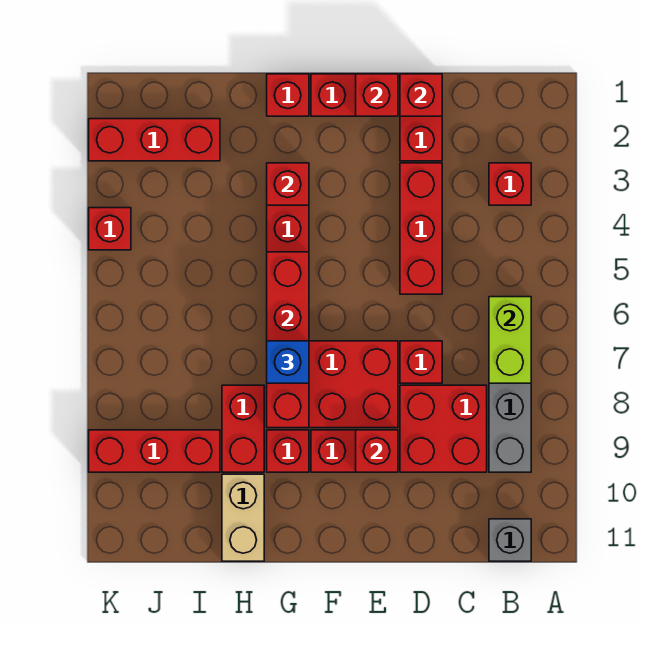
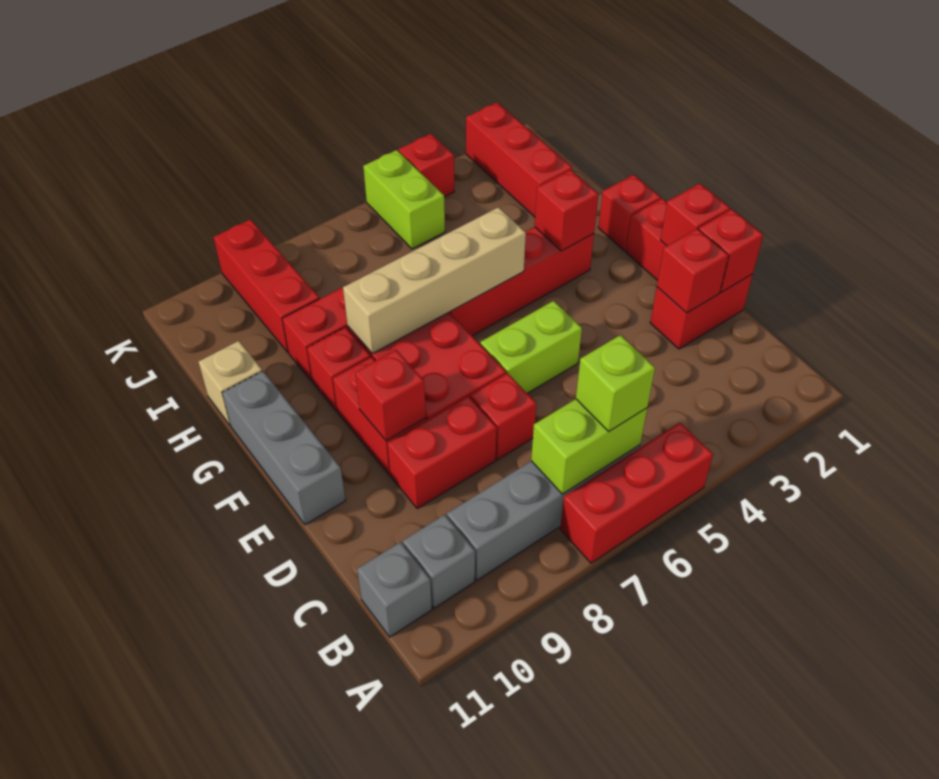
red brick B3 level 1 -> red brick D2 level 2
none -> lime brick B6 level 3
none -> grey brick B10 level 1
red brick C8:D9 level 1 -> red brick D8:D9 level 1
red brick D3:D5 level 1 -> red brick A5:A7 level 1
none -> lime brick E5:E6 level 1
none -> grey brick E11:G11 level 1
red brick G5:G8 level 2 -> tan brick G5:G8 level 2
blue brick G7 level 3 -> none
tan brick H10:H11 level 1 -> tan brick H11 level 1
none -> lime brick J5:K5 level 1

